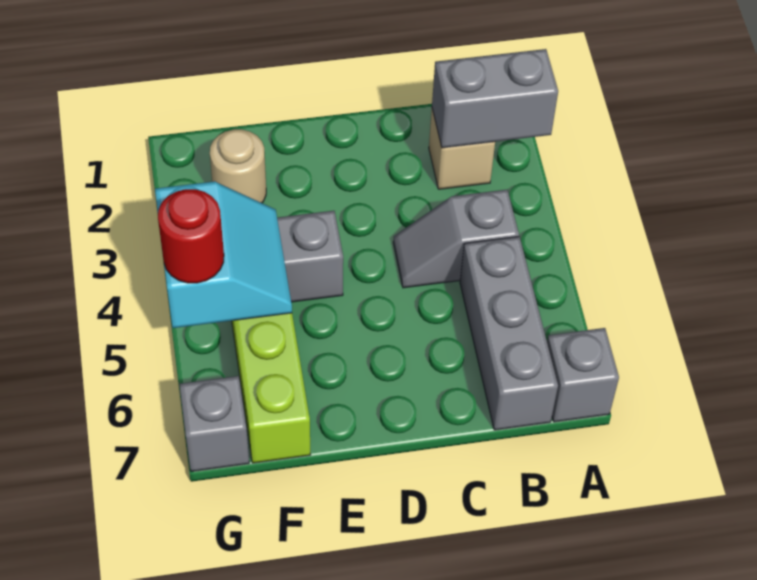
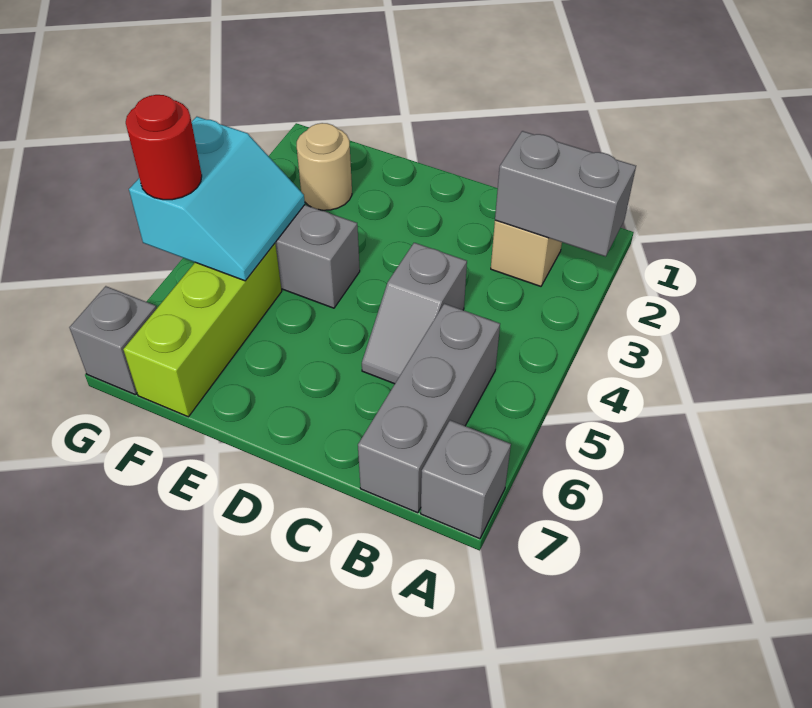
grey slope B4:C4 level 1 top B -> grey slope C4:C5 level 1 top 4

